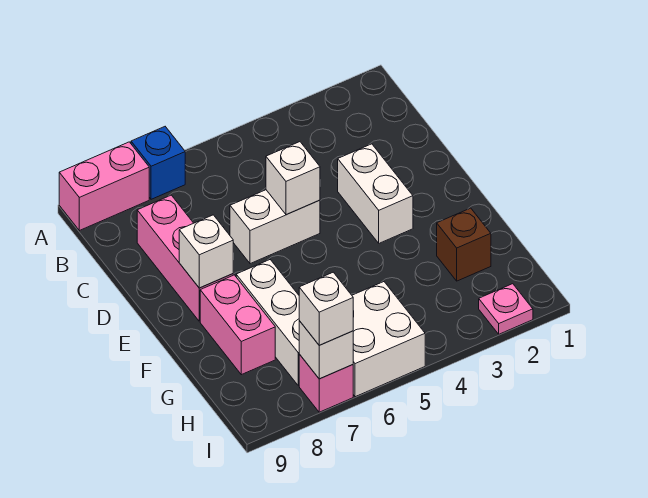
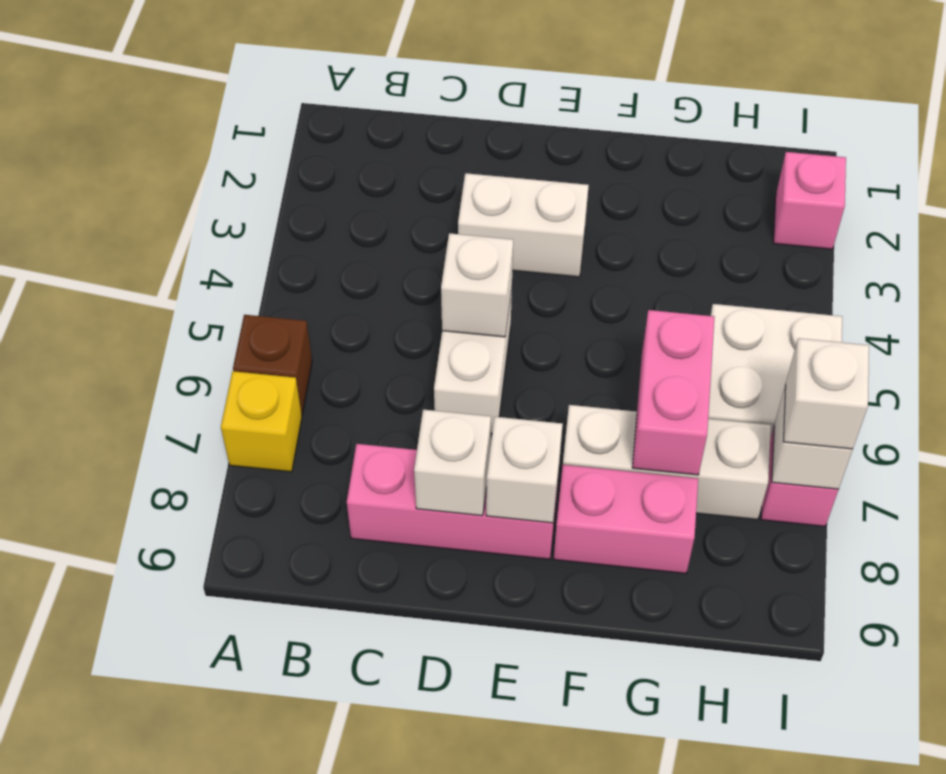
blue brick A7 level 1 -> yellow brick A7 level 1
pink brick A8:A9 level 1 -> pink brick G6:G7 level 2
none -> white brick D8 level 2
brown brick G2 level 1 -> brown brick A6 level 1
pink plate I2 level 1 -> pink brick I2 level 1

